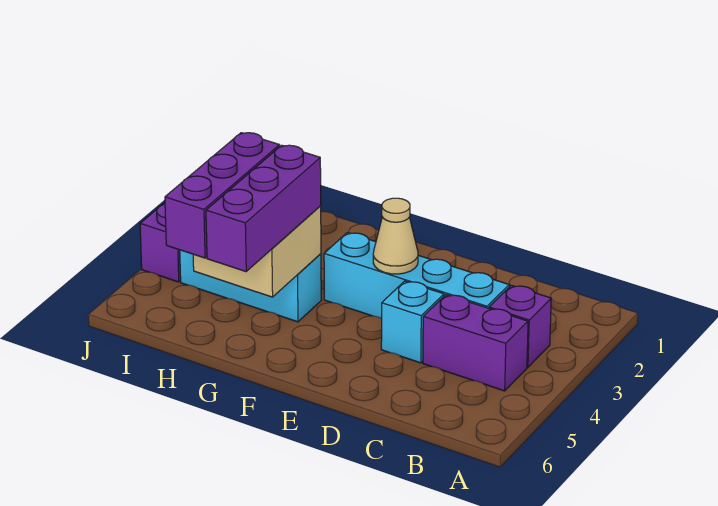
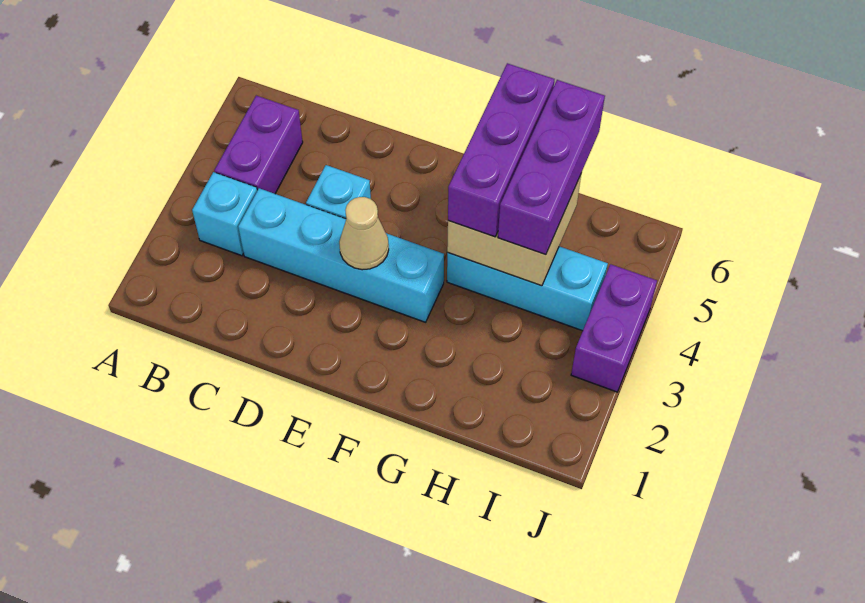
purple brick B3 level 1 -> cyan brick B3 level 1
purple brick B4:C4 level 1 -> purple brick B4:B5 level 1

